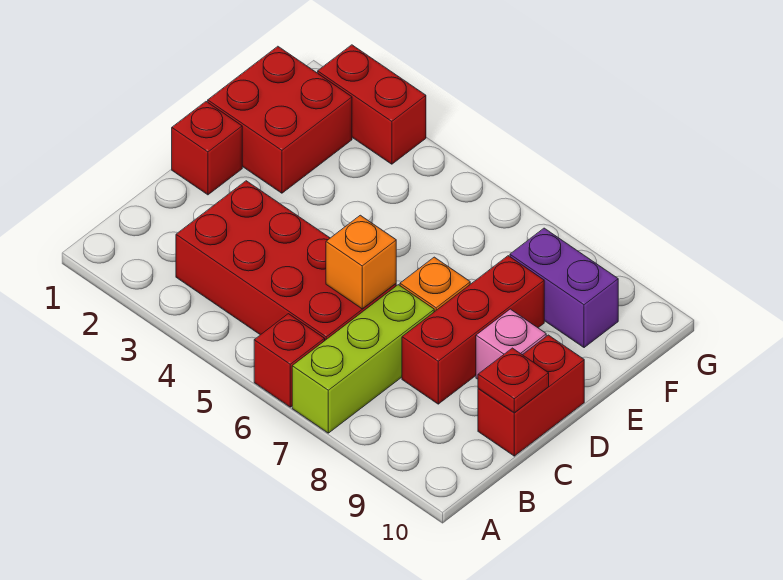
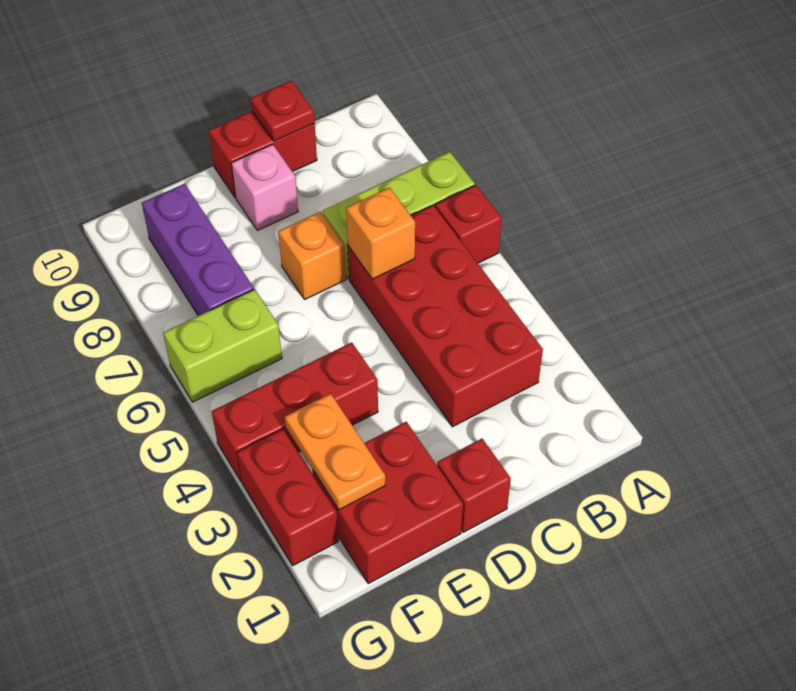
red brick C8:E8 level 1 -> red brick E4:G4 level 1
none -> orange plate F2:F3 level 2
none -> lime brick F6:G6 level 1
purple brick F8:F9 level 1 -> purple brick F7:F9 level 1

